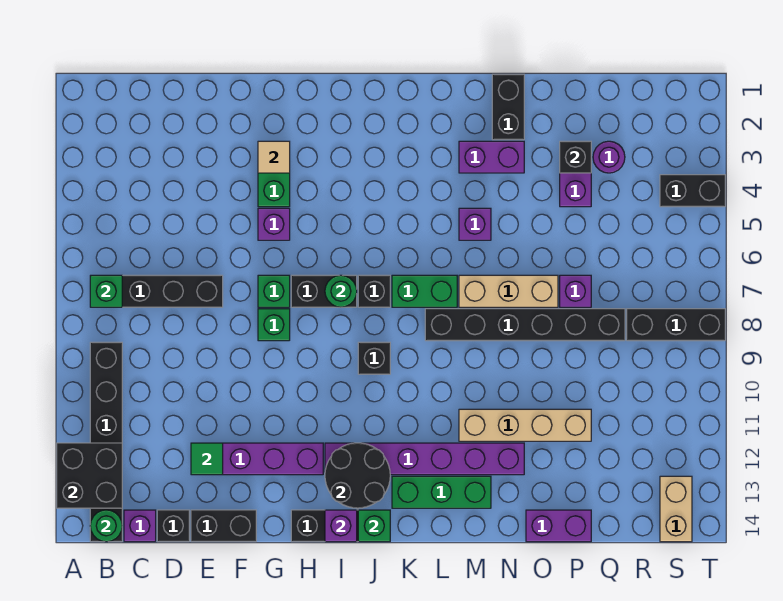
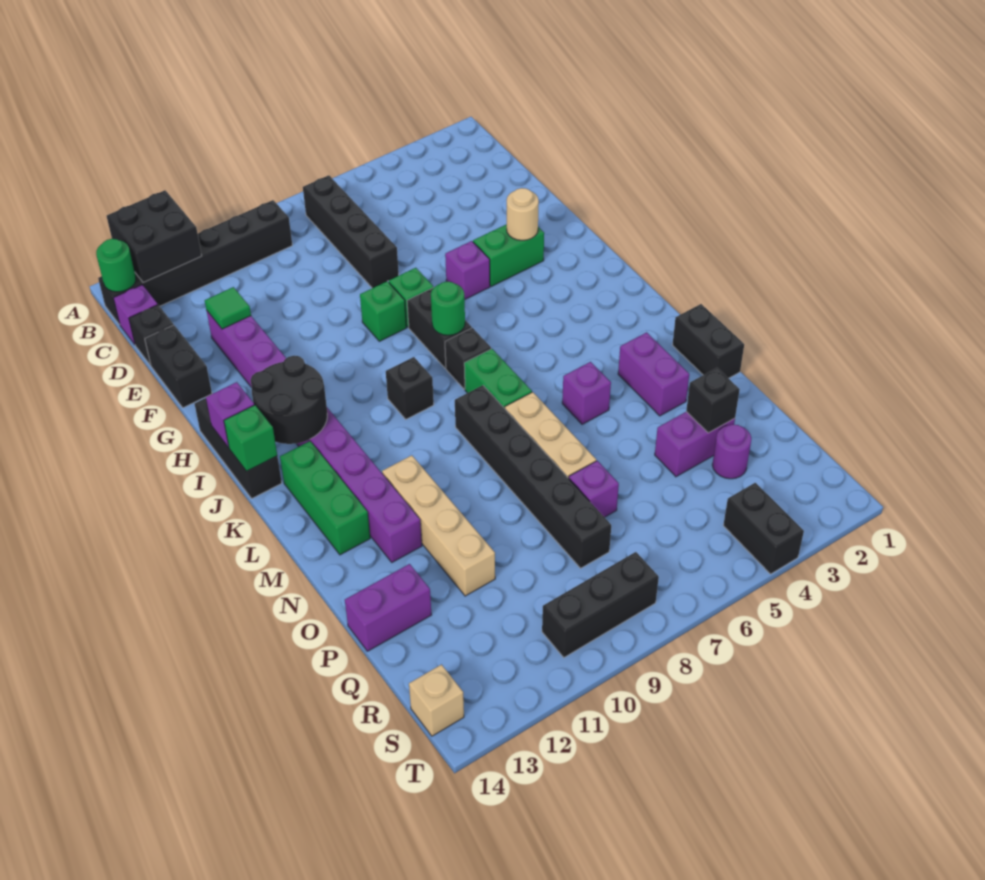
green brick B7 level 2 -> none
tan tile G3 level 2 -> tan round brick G3 level 2
black brick N1:N2 level 1 -> black brick M1:N1 level 1
purple brick O14:P14 level 1 -> purple brick P13:P14 level 1
black brick R8:T8 level 1 -> black brick S8:S10 level 1
tan brick S13:S14 level 1 -> tan brick S14 level 1

